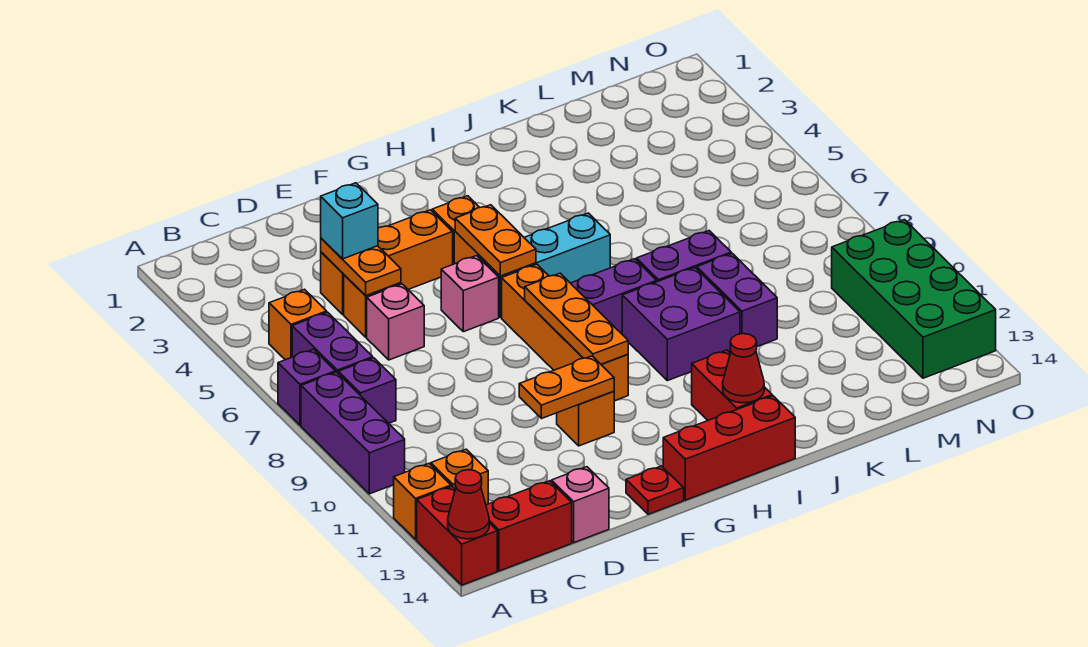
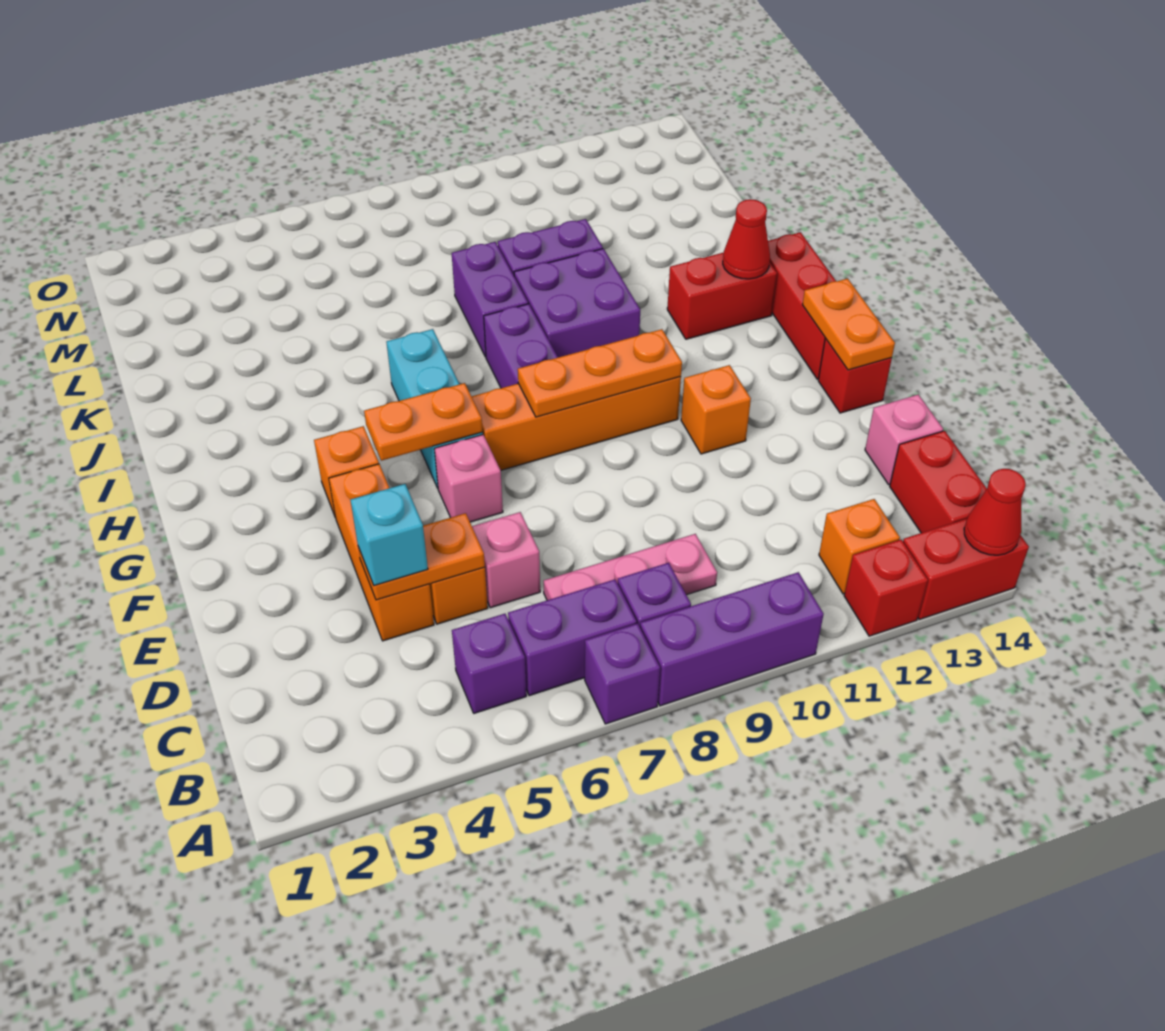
orange brick A12 level 1 -> red brick A12 level 1
orange brick B5 level 1 -> purple brick B5 level 1
none -> pink plate C7:C9 level 1
orange plate E11:F11 level 2 -> orange plate F14:G14 level 2
red plate F14 level 1 -> red brick F14 level 1
green brick N10:O13 level 1 -> none

